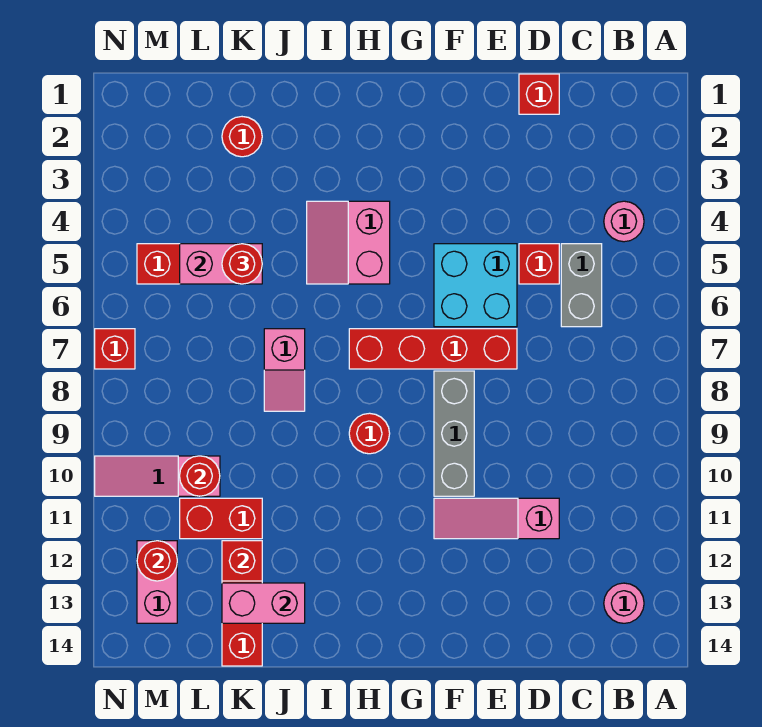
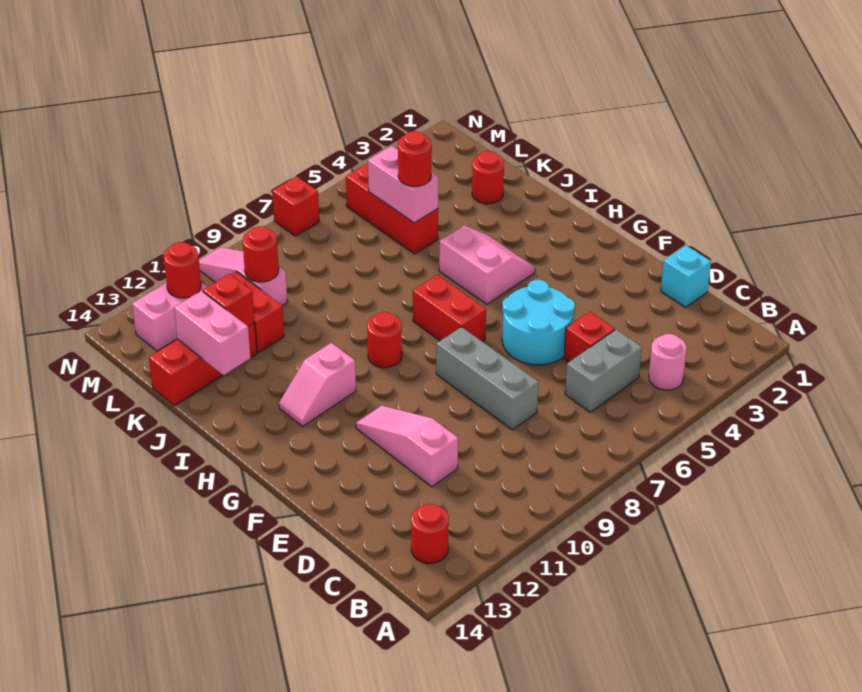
pink round brick B13 level 1 -> red round brick B13 level 1
red brick D1 level 1 -> cyan brick D1 level 1
cyan brick E5:F6 level 1 -> cyan round brick E5:F6 level 1
red brick E7:H7 level 1 -> red brick G7:H7 level 1
grey brick F8:F10 level 1 -> grey brick D8:F8 level 1
pink slope H4:I5 level 1 top H -> pink slope H4:I5 level 1 top 5
pink slope J7:J8 level 1 top 7 -> pink slope H11:H12 level 1 top 11

